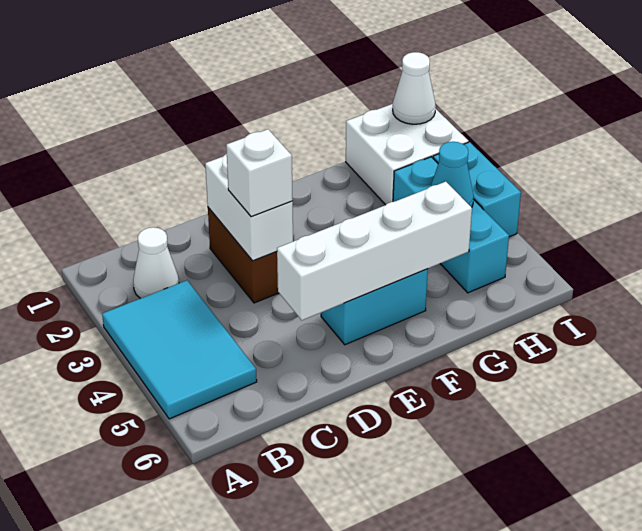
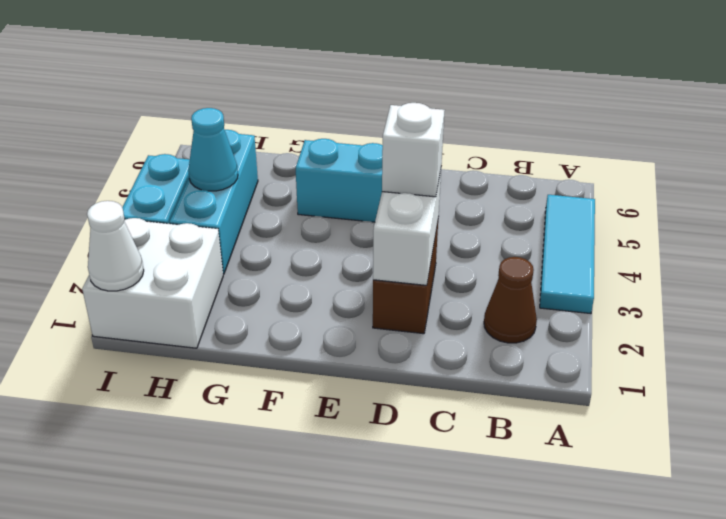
cyan tile A3:B5 level 1 -> cyan tile A3:A5 level 1
white cone B2 level 1 -> brown cone B2 level 1
white brick D5:G5 level 2 -> none

